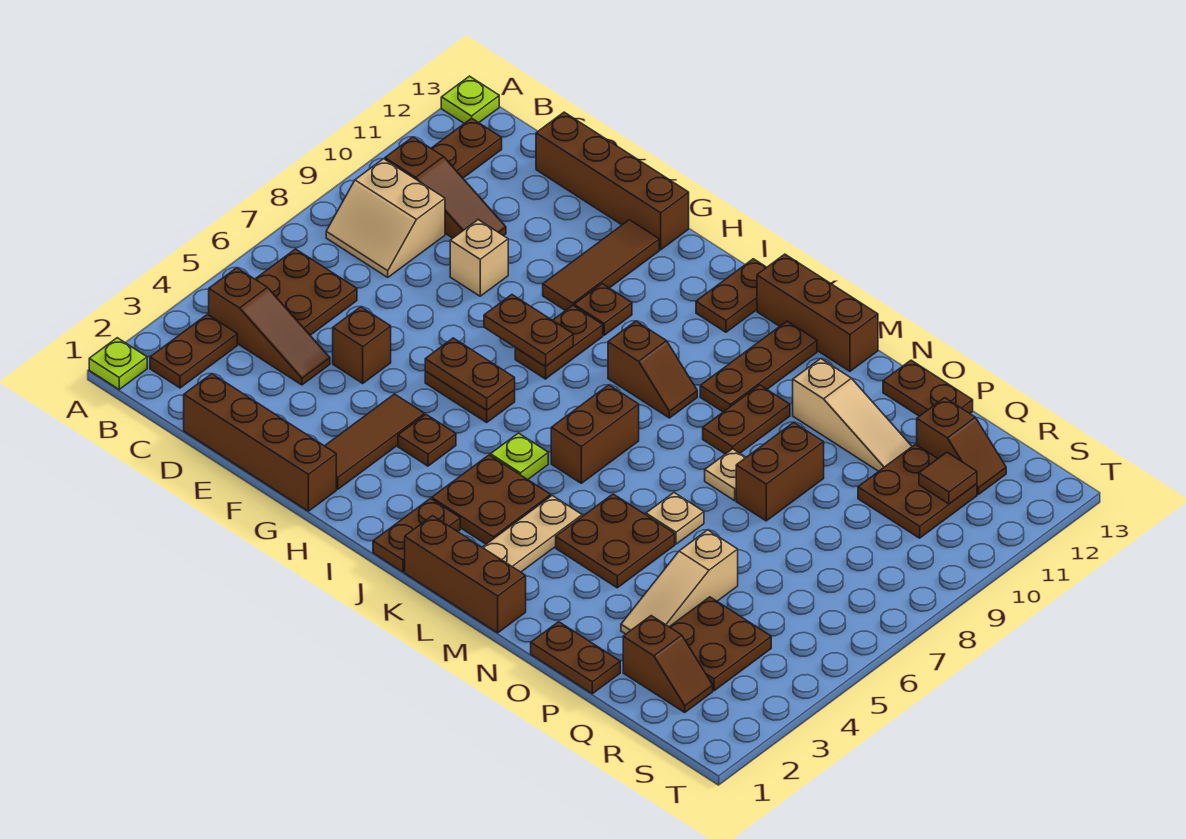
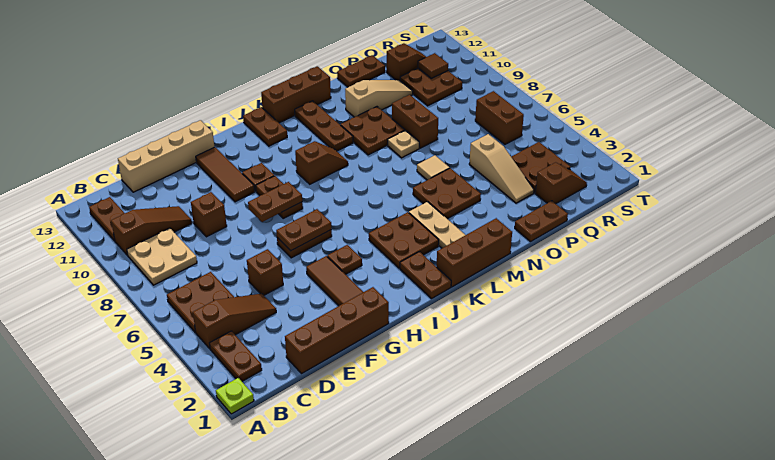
lime plate A13 level 1 -> none
tan slope B8:C9 level 1 top 9 -> tan plate B8:C9 level 1
brown brick D13:G13 level 1 -> tan brick D13:G13 level 1
tan brick E9 level 1 -> brown brick E9 level 1
lime plate J5 level 1 -> none
brown brick K6:K7 level 1 -> brown brick R6:R7 level 1
brown plate M9:M10 level 1 -> brown plate M9:N10 level 1
tan plate N6 level 1 -> tan tile N6 level 1

